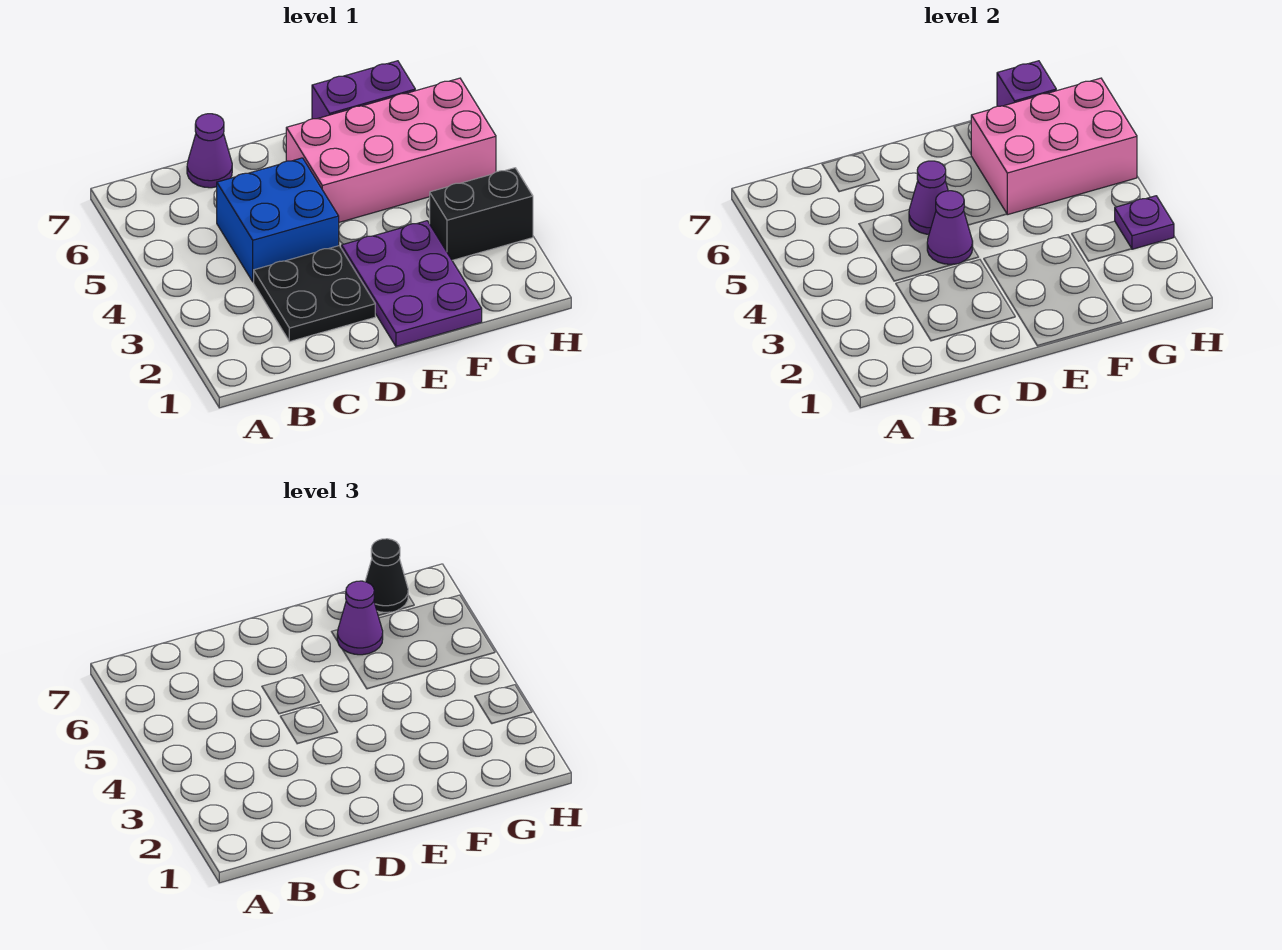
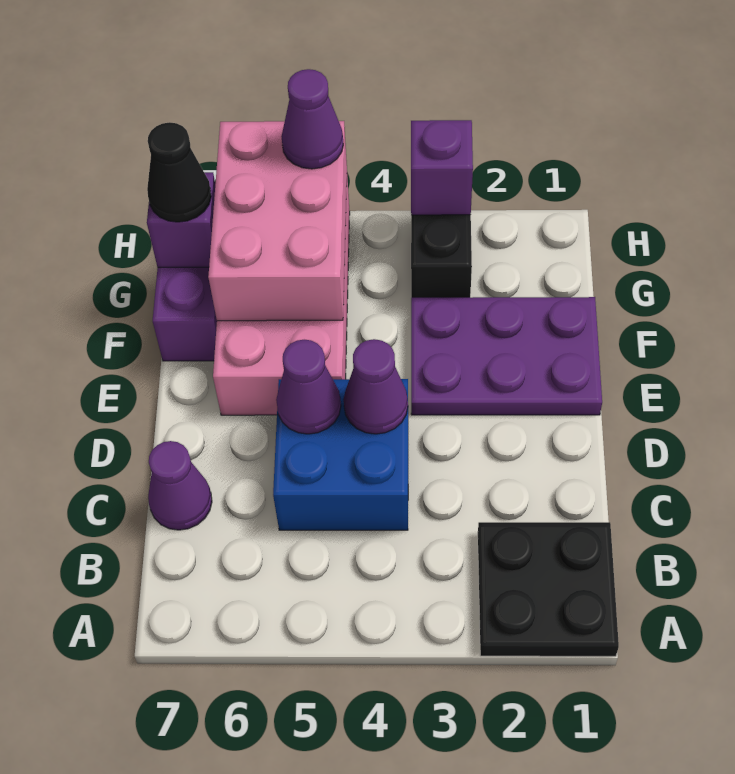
black plate C2:D3 level 1 -> black plate A1:B2 level 1
purple cone F6 level 3 -> purple cone H5 level 3
purple plate H3 level 2 -> purple brick H3 level 2

